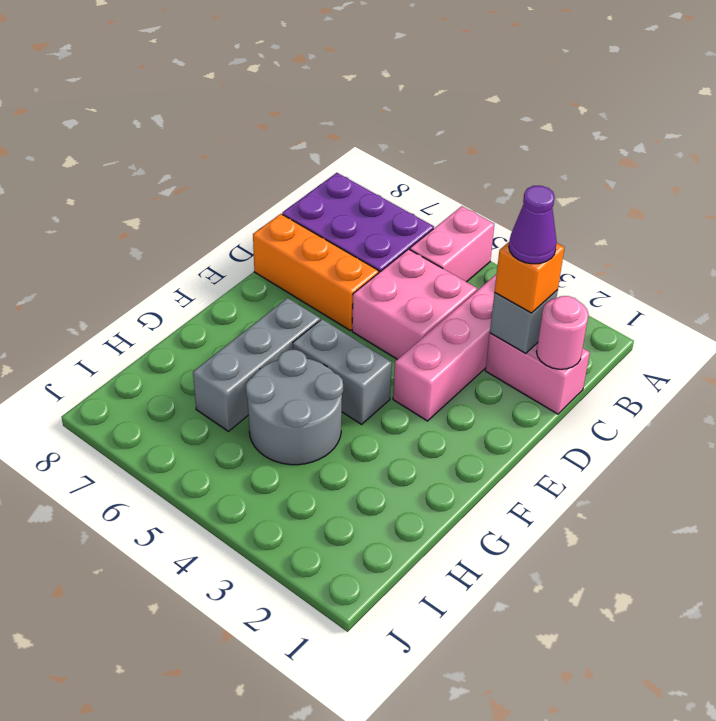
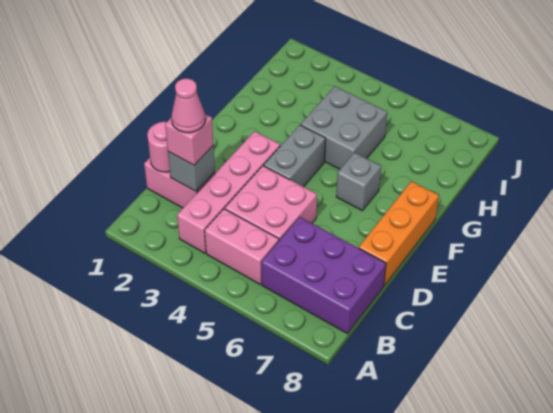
pink brick A5:B5 level 1 -> pink brick B4:B5 level 1
orange brick C2 level 3 -> pink brick C2 level 3
purple cone C2 level 4 -> pink cone C2 level 4
orange brick D6:D8 level 1 -> orange brick D8:F8 level 1
grey brick F4:F5 level 1 -> grey brick E4:F4 level 1
grey brick F6:H6 level 1 -> grey brick F6 level 1
grey round brick G4:H5 level 1 -> grey brick G4:H5 level 1

